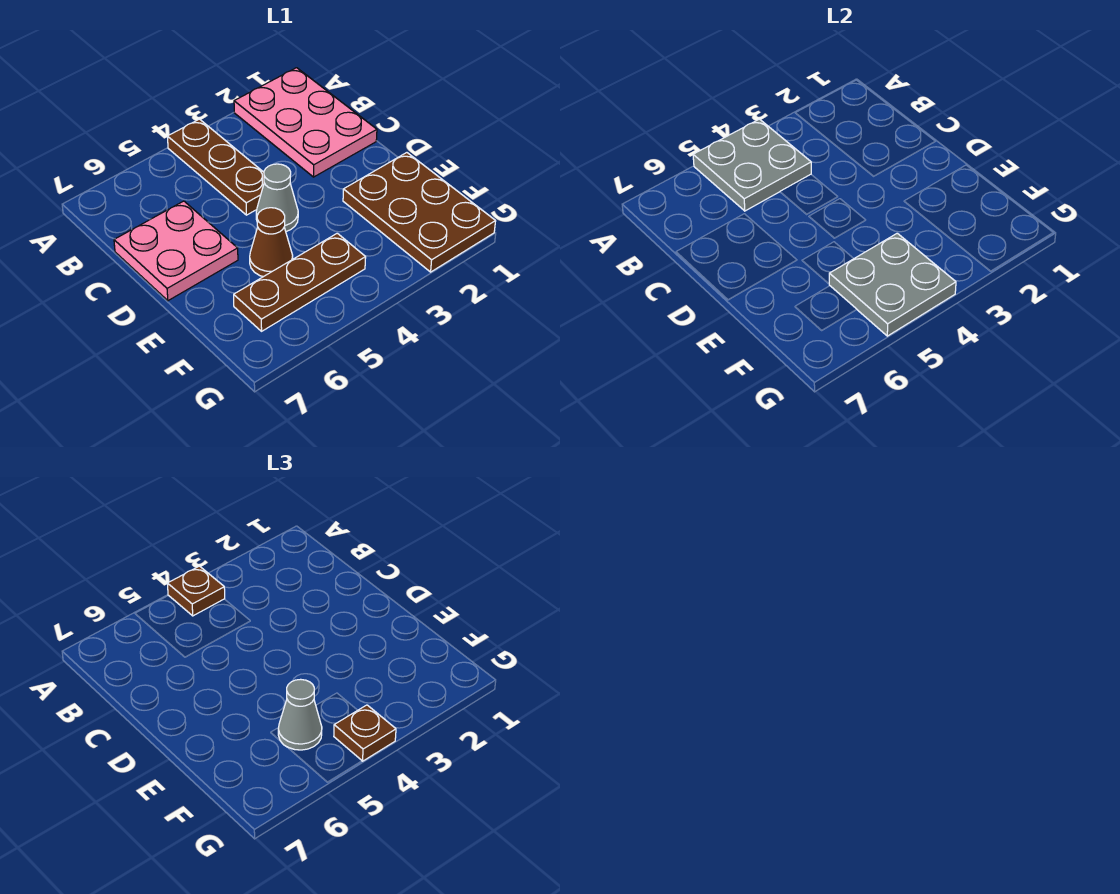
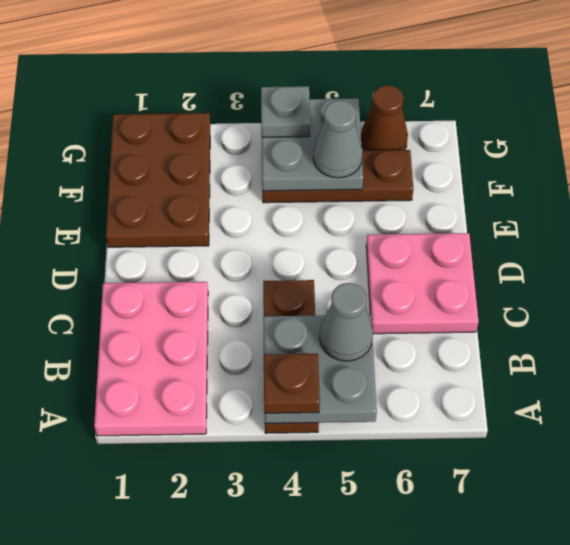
grey cone D4 level 1 -> grey cone B5 level 3
brown cone E5 level 1 -> brown cone G6 level 1
brown plate G4 level 3 -> grey plate G4 level 3

